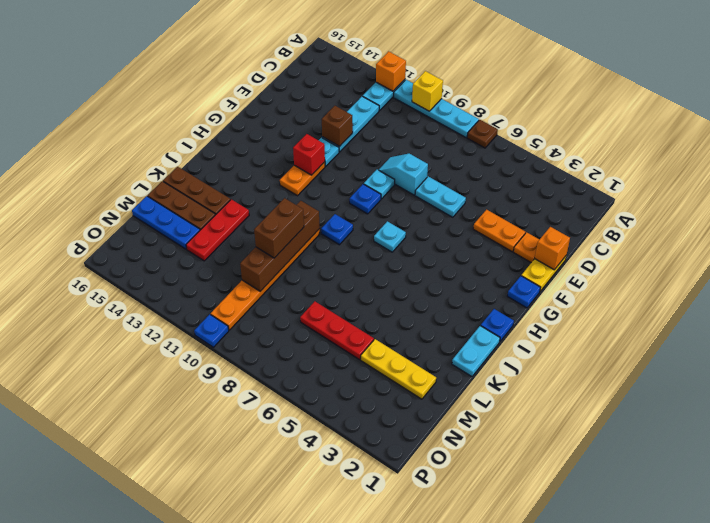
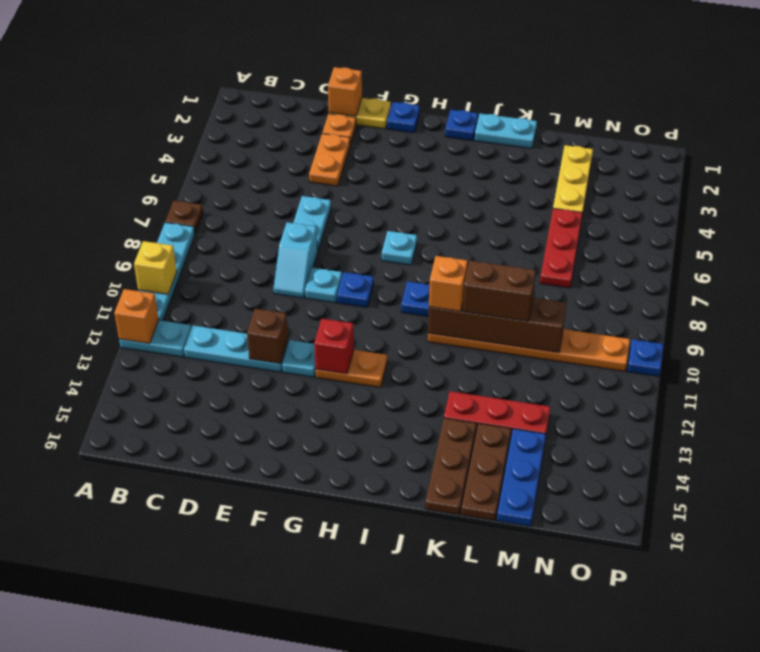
none -> orange brick J10 level 3

